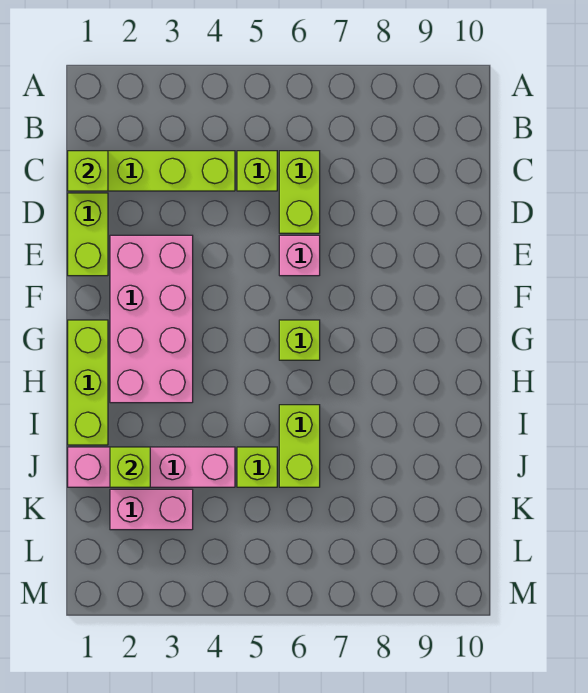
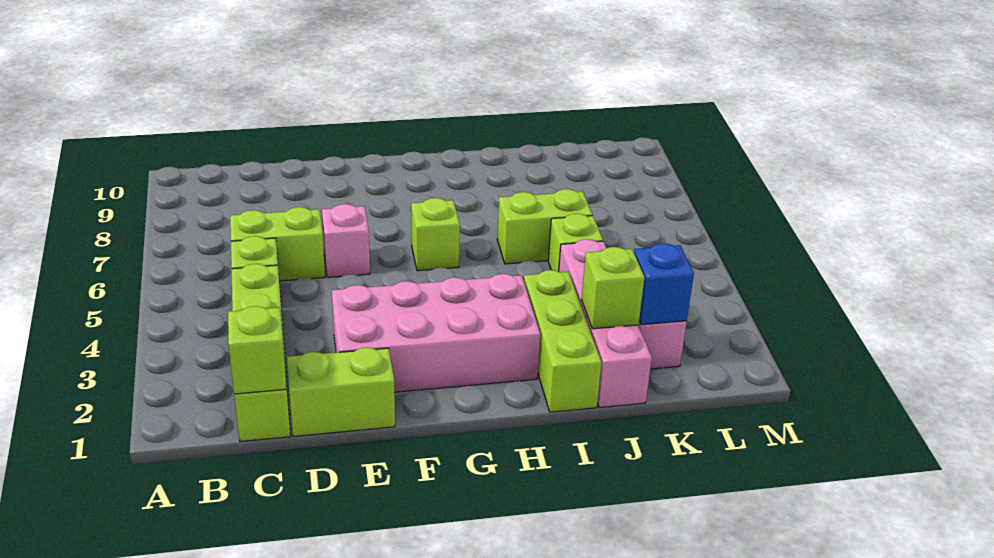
lime brick G1:I1 level 1 -> lime brick I1:I3 level 1
none -> blue brick K2 level 2

